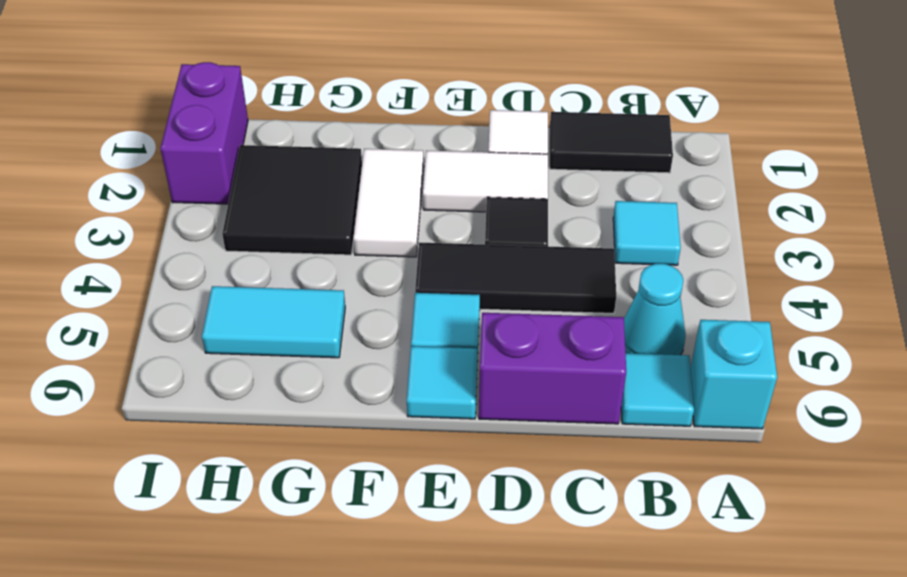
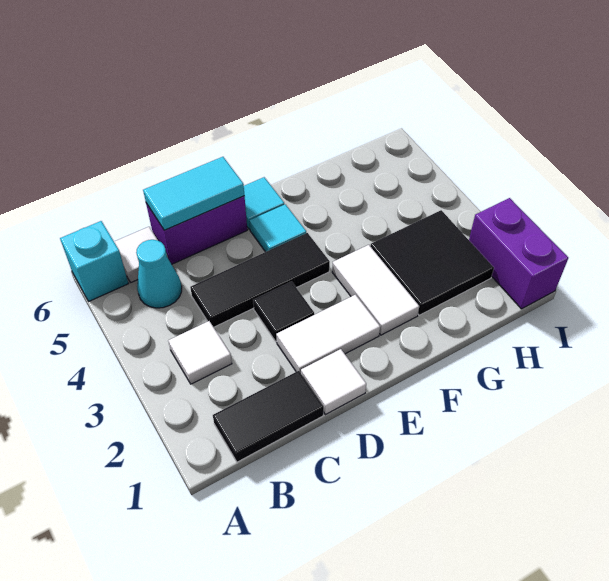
cyan tile B3 level 1 -> white tile B3 level 1
cyan tile B6 level 1 -> white tile B6 level 1
cyan tile G5:H5 level 1 -> cyan tile C6:D6 level 2

